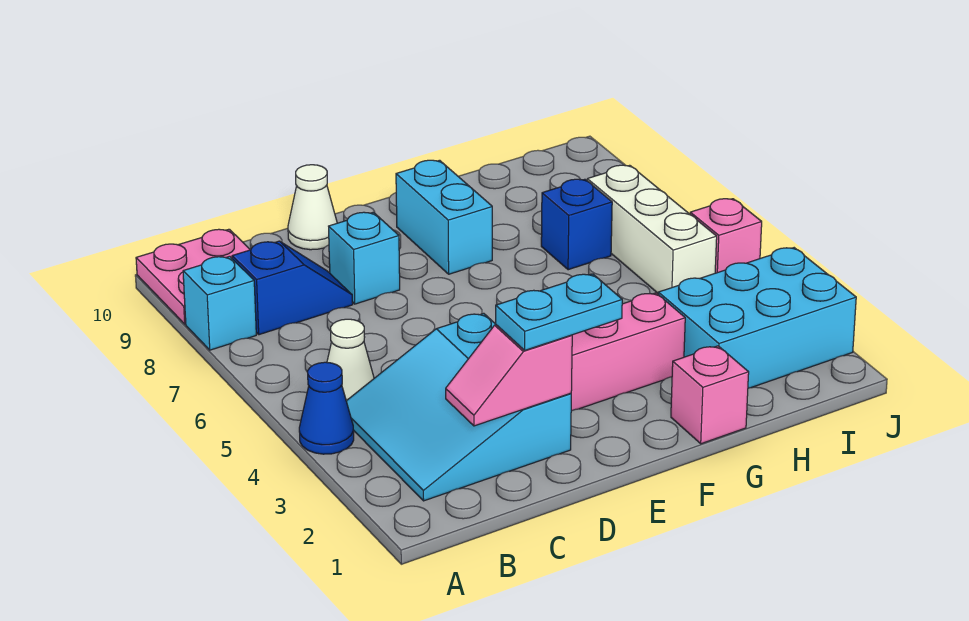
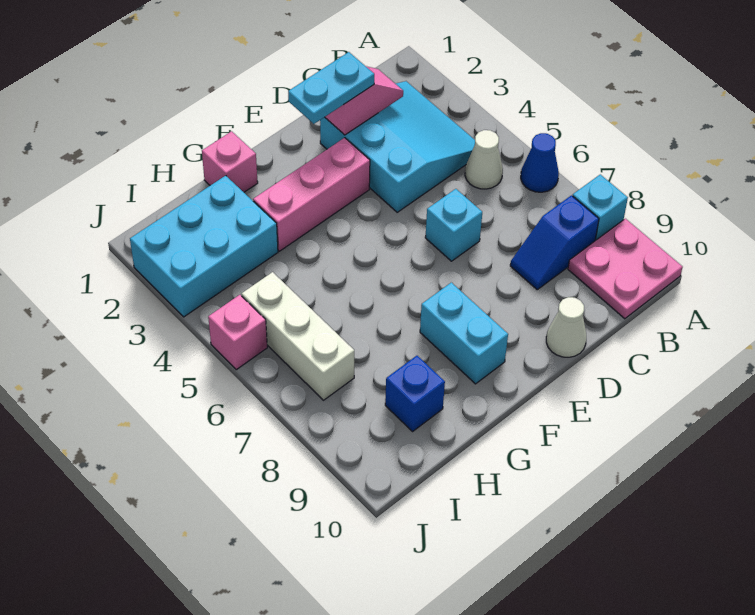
blue cone A4 level 1 -> blue cone A6 level 1
cyan brick D8 level 1 -> cyan brick D6 level 1
blue brick H7 level 1 -> blue brick H9 level 1

